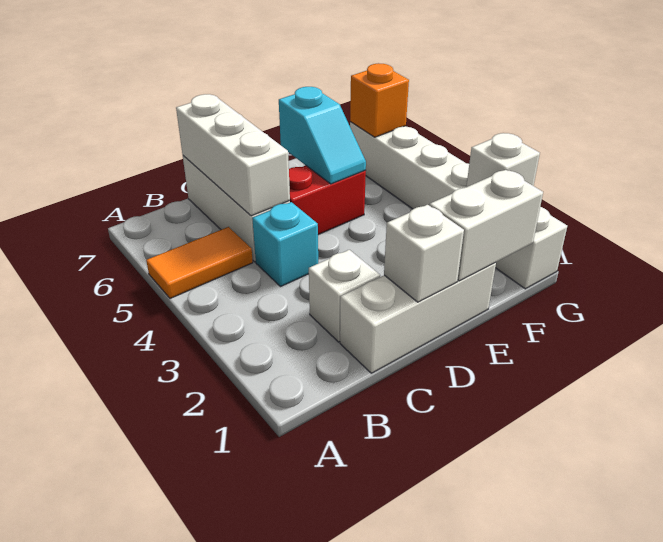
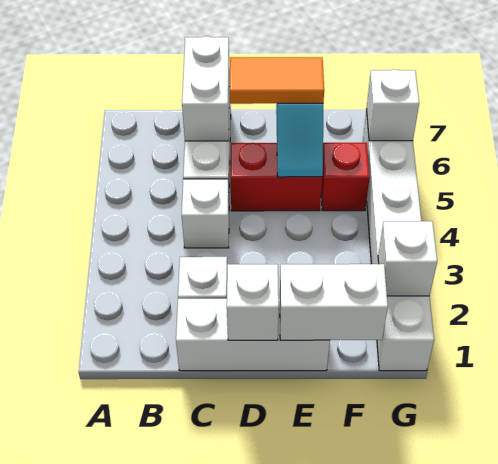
orange tile A5:B5 level 1 -> orange tile D6:E6 level 3
cyan brick C4 level 1 -> white brick C4 level 1
white brick C5:C7 level 2 -> white brick C6:C7 level 2
none -> red brick F5 level 1
orange brick G6 level 2 -> white brick G6 level 2

